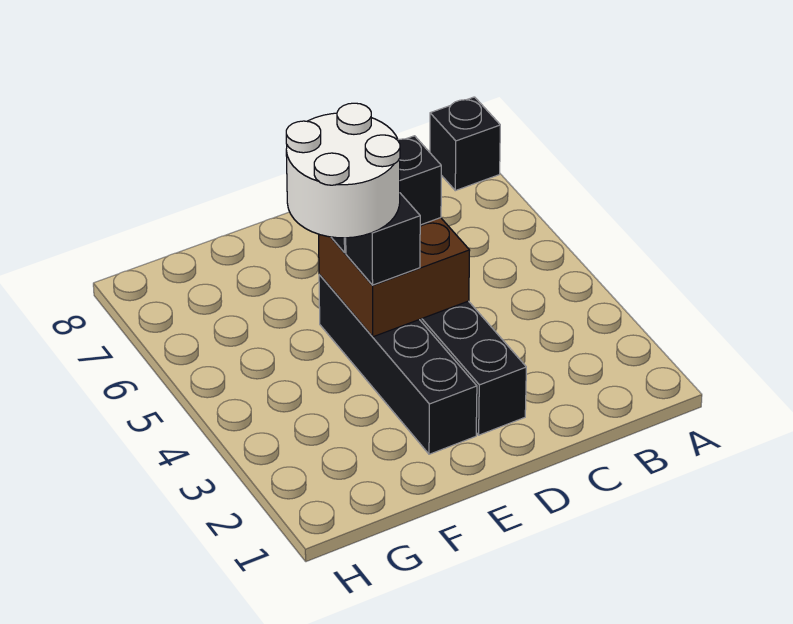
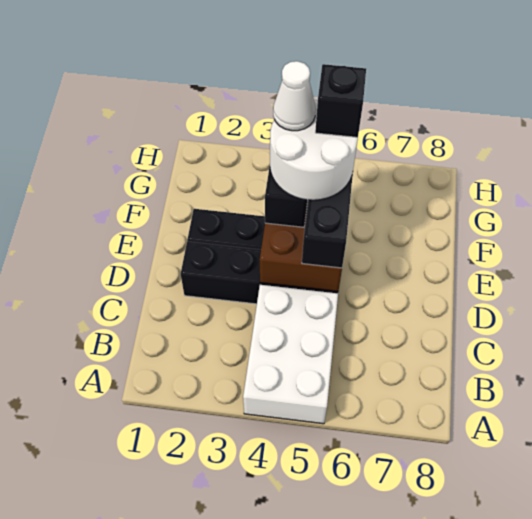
none -> white brick A4:C5 level 1
black brick A8 level 1 -> black brick F5 level 5
none -> white cone F4 level 5

